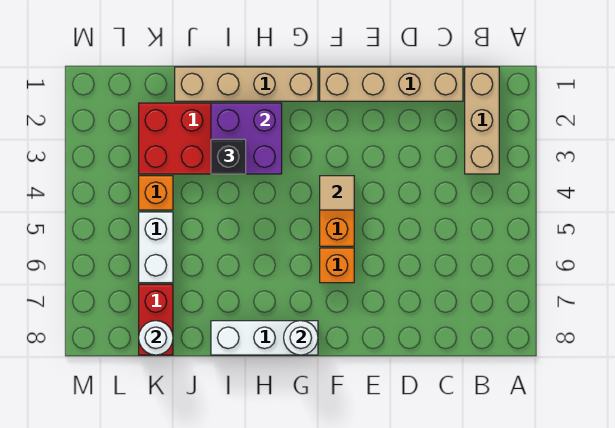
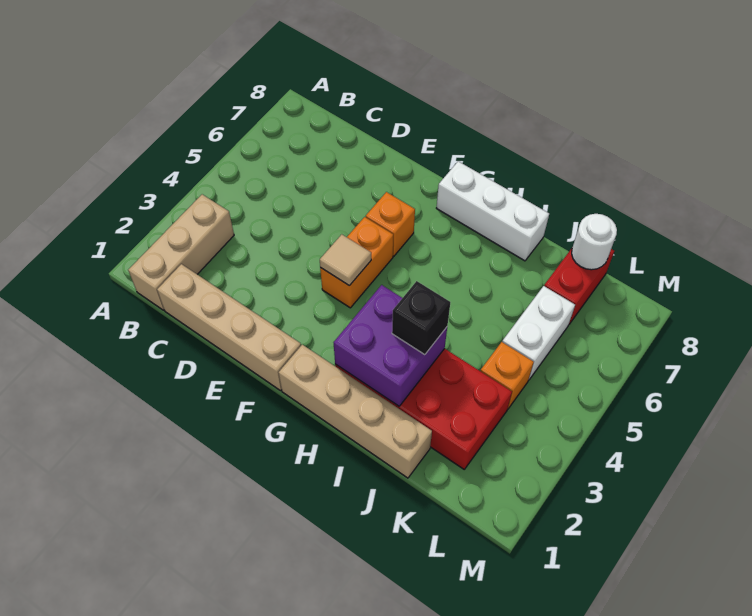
white round brick G8 level 2 -> none

